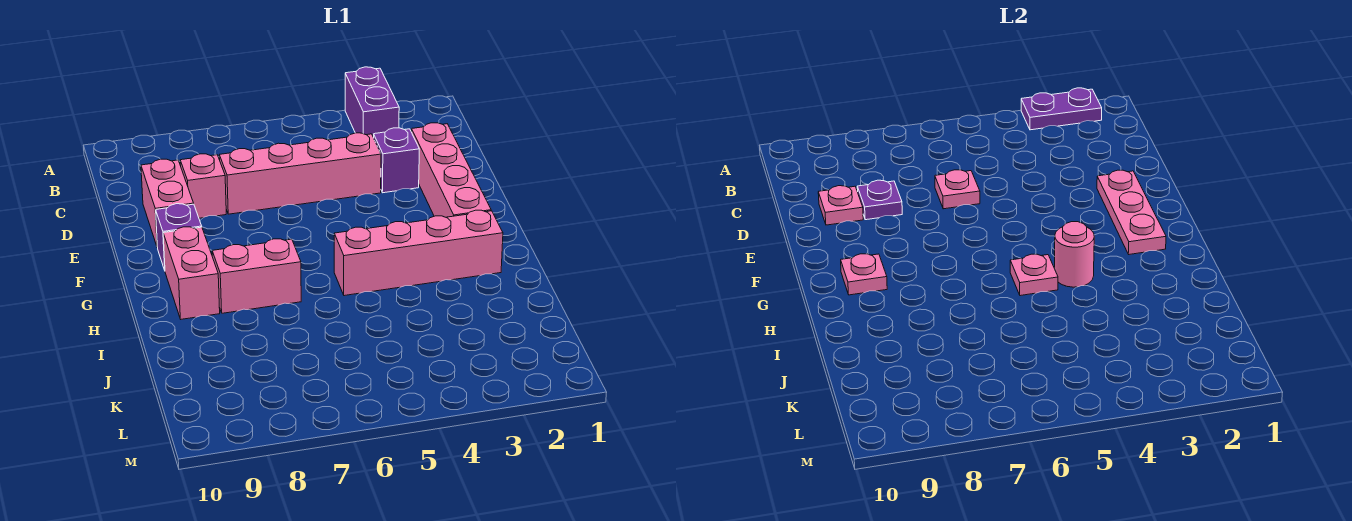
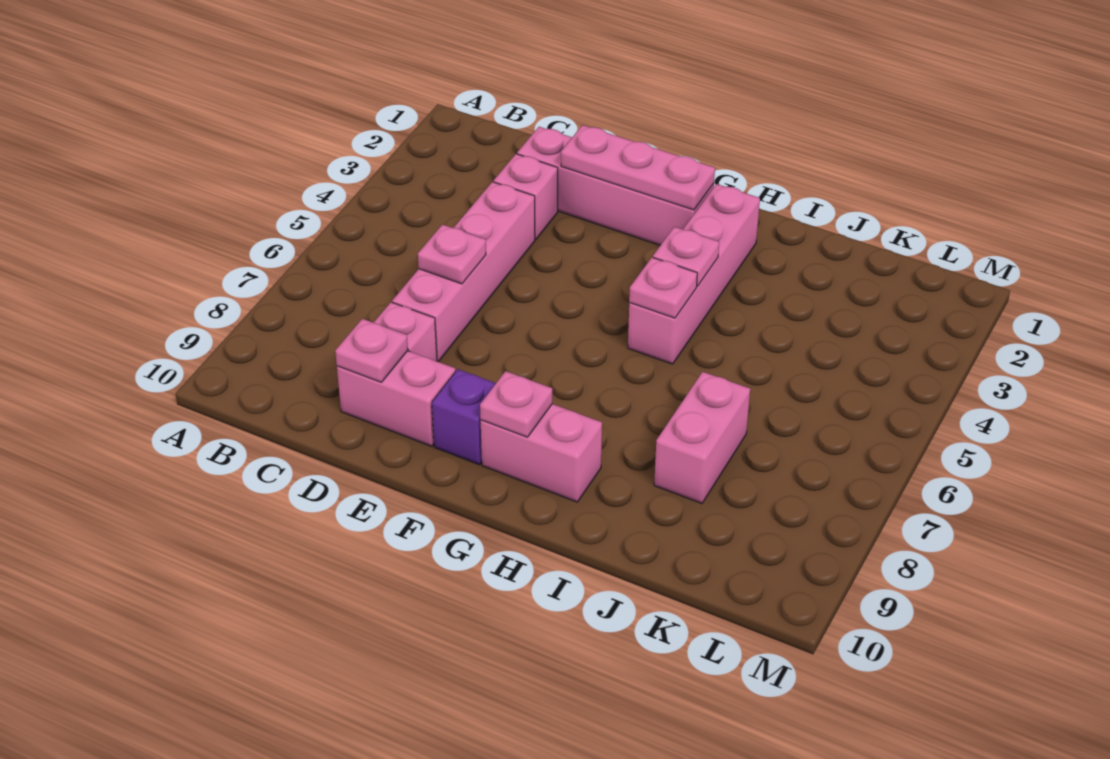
purple plate A2:A3 level 2 -> none
purple brick A3:B3 level 1 -> none
purple brick D3 level 1 -> pink brick D3 level 1
purple plate D8 level 2 -> none
pink round brick H4 level 2 -> pink plate H4 level 2
pink brick H7:H8 level 1 -> pink brick J7:J8 level 1

